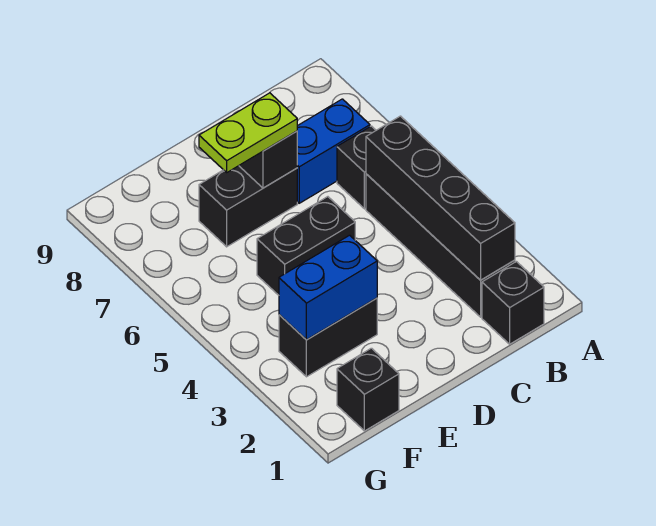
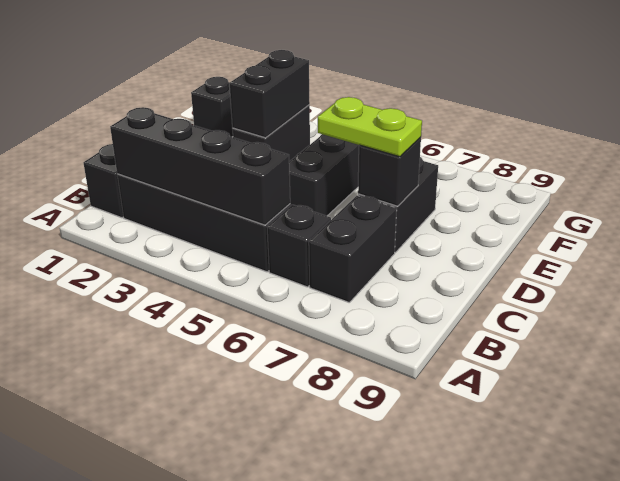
blue brick B7:C7 level 1 -> black brick B7:C7 level 1
lime plate D7:E7 level 3 -> lime plate D6:D7 level 3
blue brick E3:F3 level 2 -> black brick E3:F3 level 2

